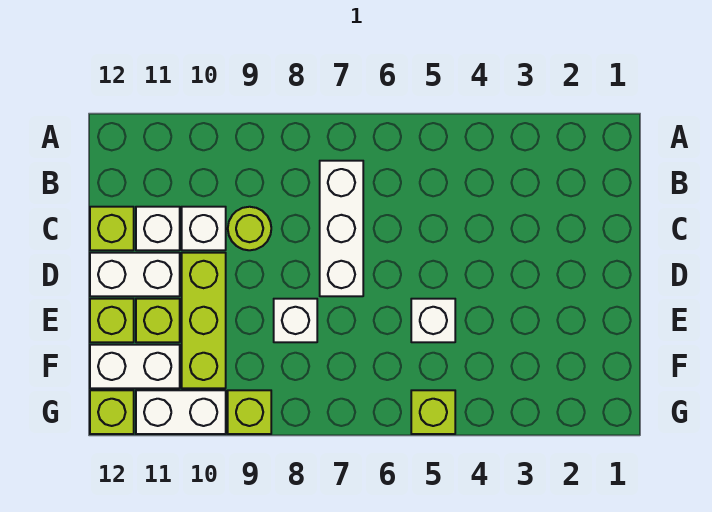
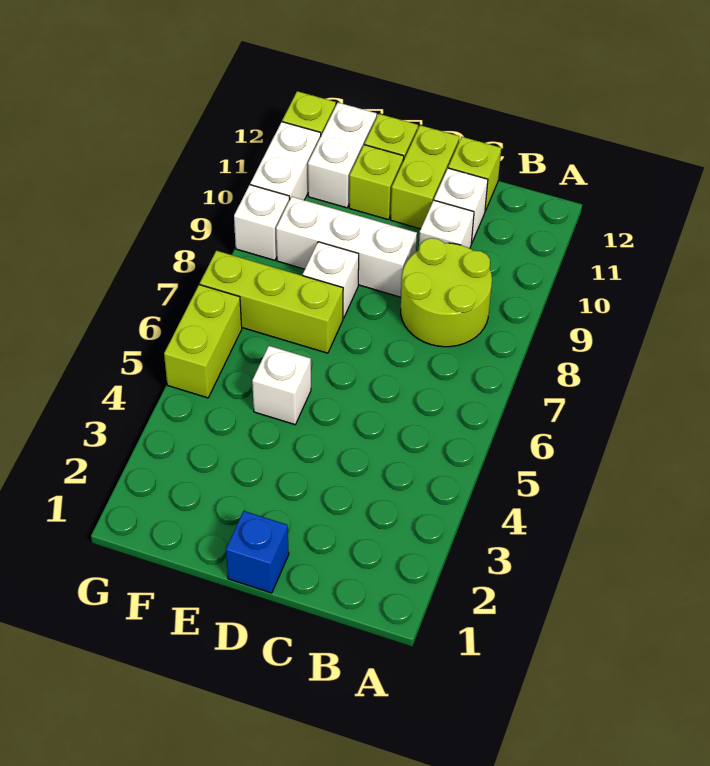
white brick B7:D7 level 1 -> white brick D9:F9 level 1
lime round brick C9 level 1 -> lime round brick B8:C9 level 1
none -> blue brick D1 level 1
lime brick D10:F10 level 1 -> lime brick E7:G7 level 1
white brick D11:D12 level 1 -> lime brick D11:D12 level 1
lime brick G5 level 1 -> lime brick G5:G6 level 1
lime brick G9 level 1 -> white brick G9 level 1

